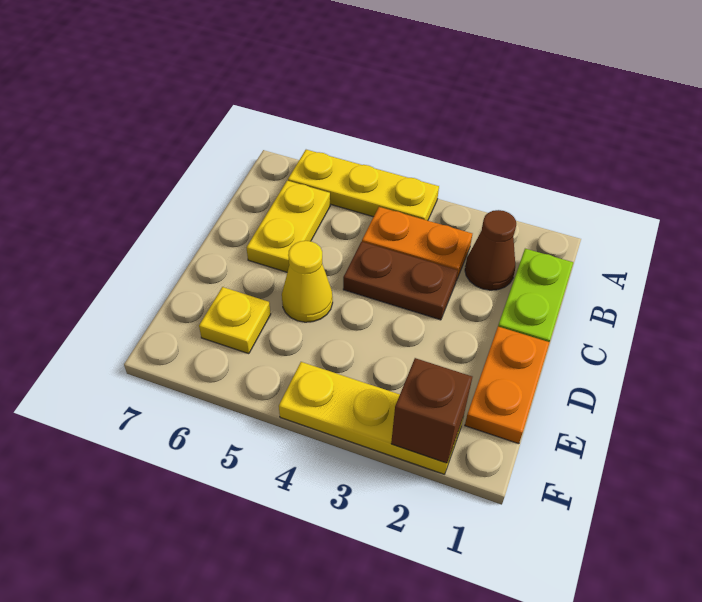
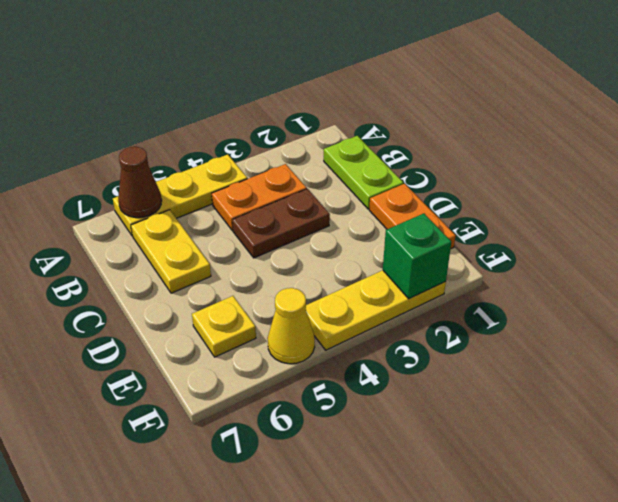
brown cone B2 level 1 -> brown cone A6 level 2
yellow cone D5 level 1 -> yellow cone F5 level 1
brown brick F2 level 2 -> green brick F2 level 2

